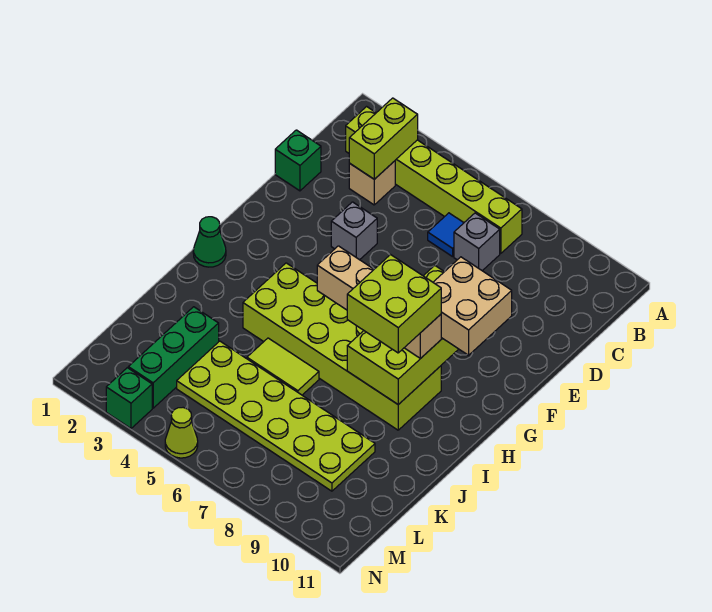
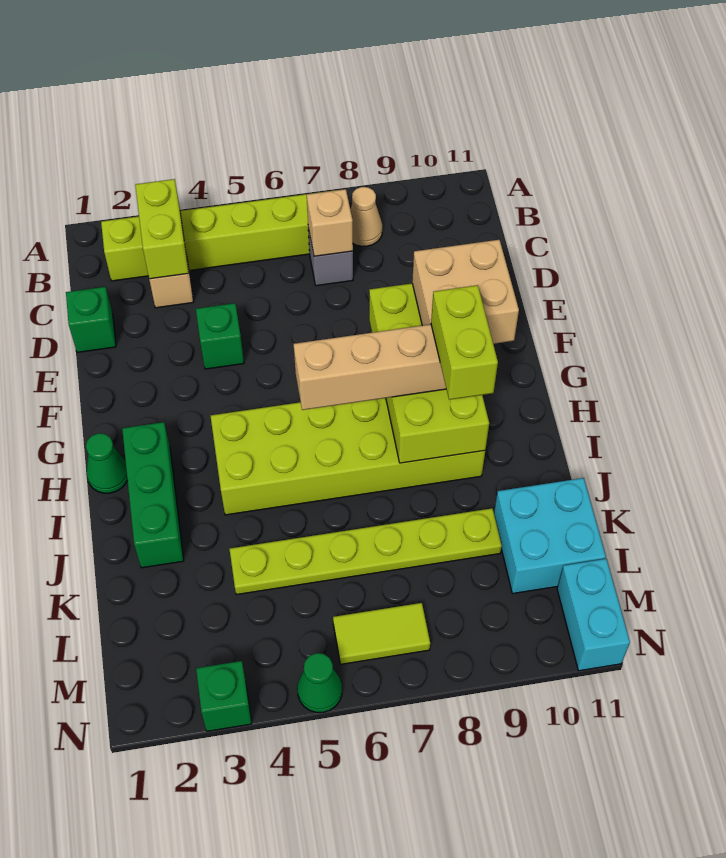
none -> tan cone B8 level 1
blue tile C6 level 1 -> none
none -> tan brick C7 level 2
grey brick E4 level 1 -> green brick E4 level 1
lime brick H8:I9 level 4 -> lime brick H9:I9 level 4
lime tile J5:J6 level 1 -> lime tile M6:M7 level 1
green brick K3:M3 level 1 -> green brick H2:J2 level 1
lime plate K4:L9 level 1 -> lime plate K4:K9 level 1
none -> cyan brick K10:L11 level 1
none -> cyan brick M11:N11 level 1
lime cone N5 level 1 -> green cone N5 level 1

